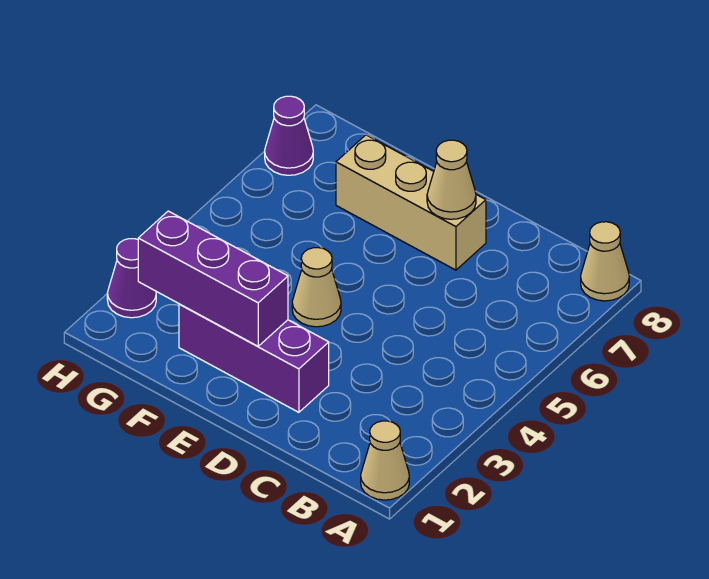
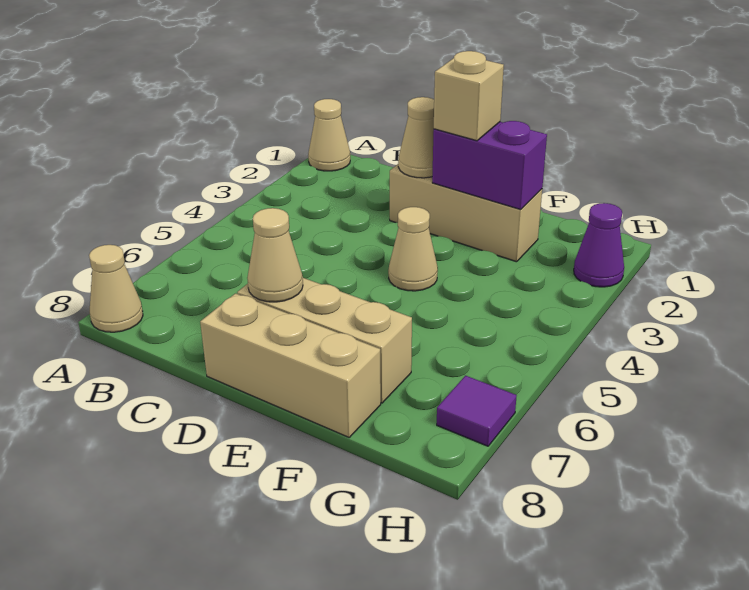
purple brick D2:F2 level 1 -> tan brick D2:F2 level 1
none -> tan cone D2 level 2
none -> tan brick D8:F8 level 1
purple brick E2:G2 level 2 -> purple brick E2:F2 level 2
none -> tan brick E2 level 3
purple cone H7 level 1 -> purple tile H7 level 1

